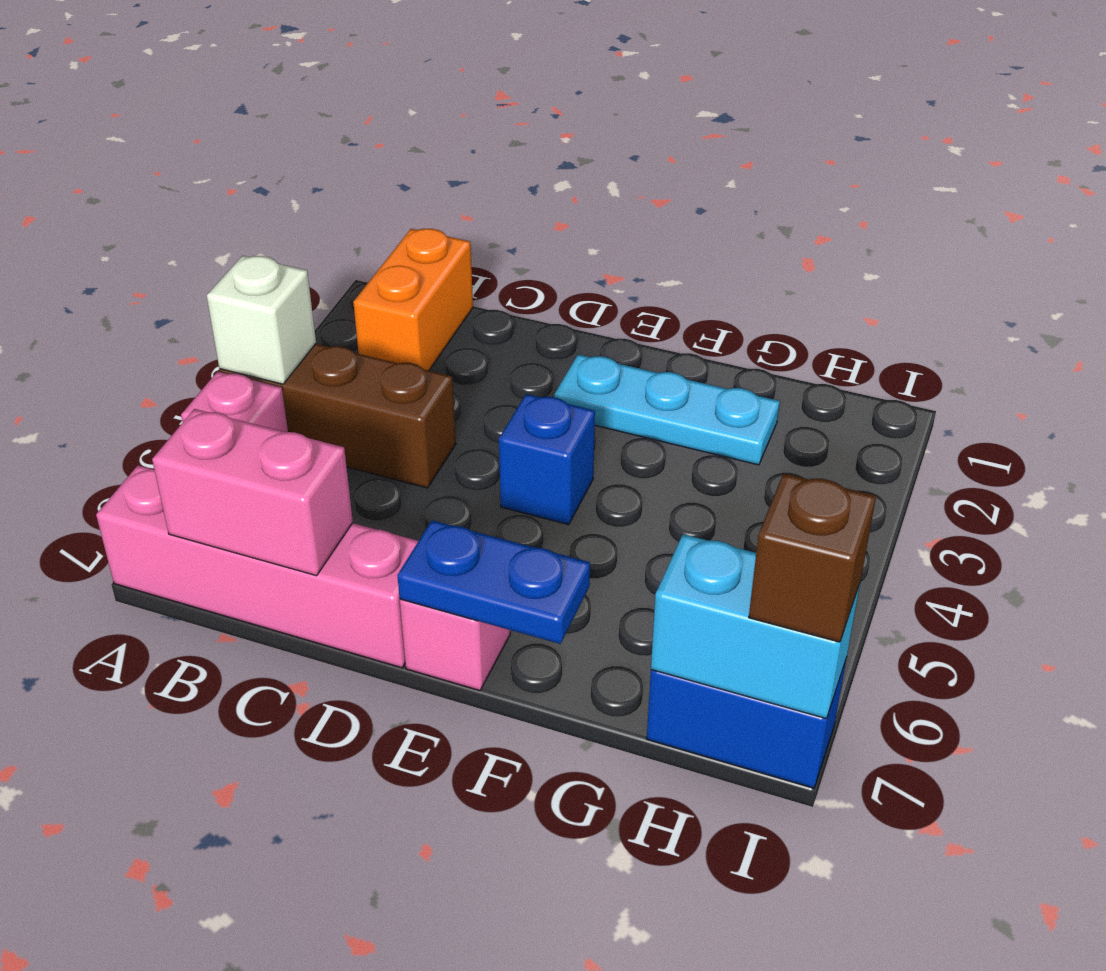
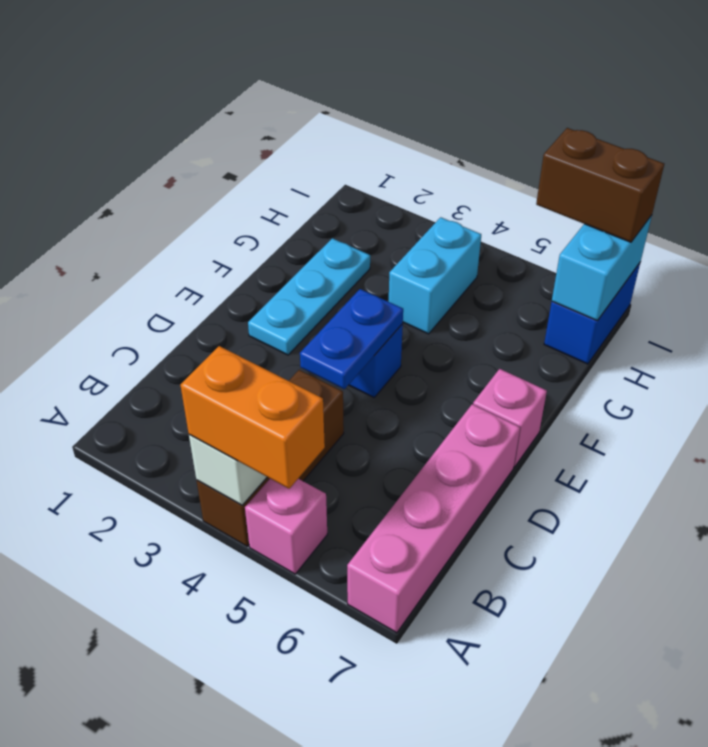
orange brick B1:B2 level 1 -> orange brick A4:A5 level 3
pink brick B7:C7 level 2 -> none
blue plate E7:F7 level 2 -> blue plate D4:E4 level 2
none -> cyan brick G4:H4 level 1
brown brick I7 level 3 -> brown brick I6:I7 level 3

